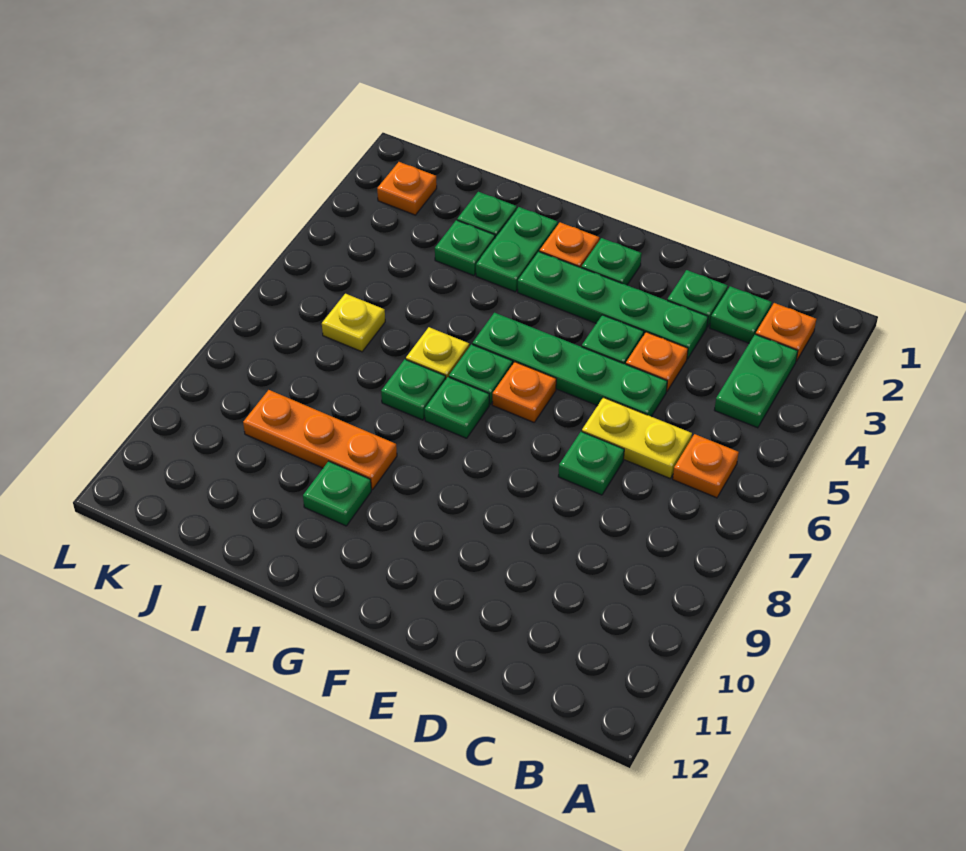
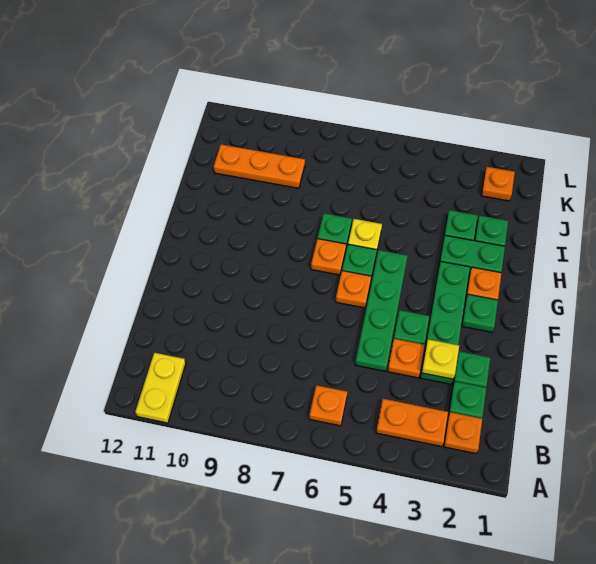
green plate B3:B4 level 1 -> orange plate B3:B4 level 1
yellow plate C6:D6 level 1 -> yellow plate A11:B11 level 1
green plate D7 level 1 -> none
green plate G7 level 1 -> orange plate G7 level 1
orange plate H9:J9 level 1 -> orange plate J9:J11 level 1
green plate H10 level 1 -> none
yellow plate J6 level 1 -> yellow plate D3 level 2

